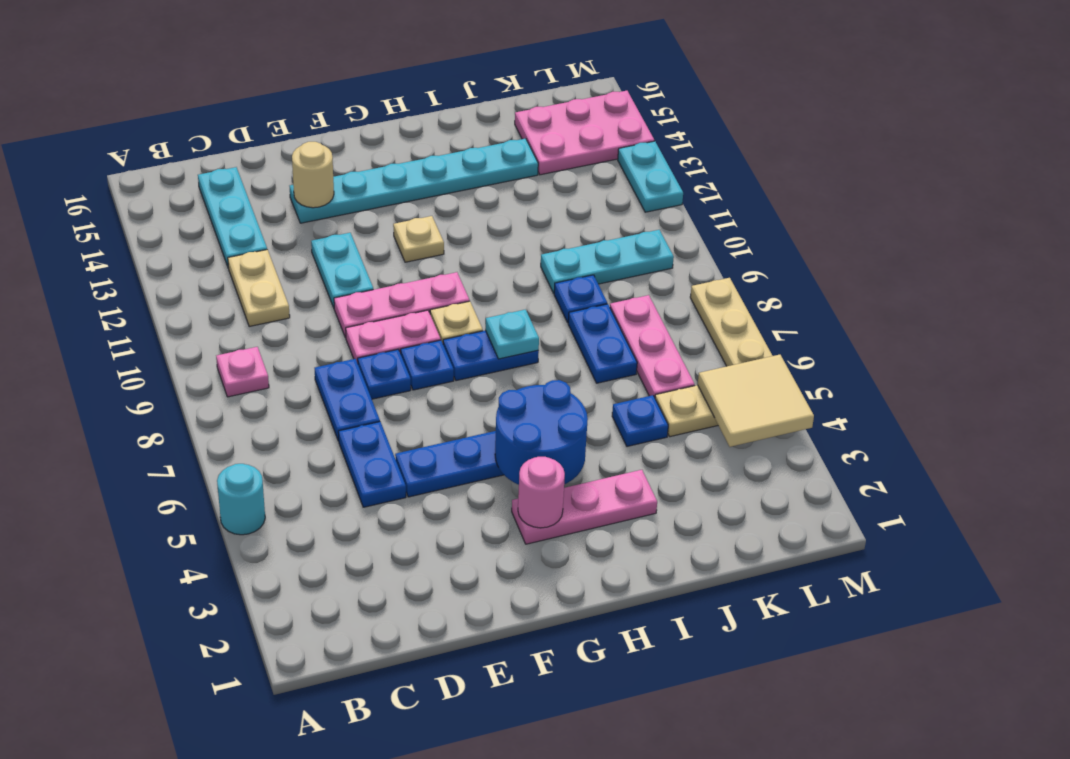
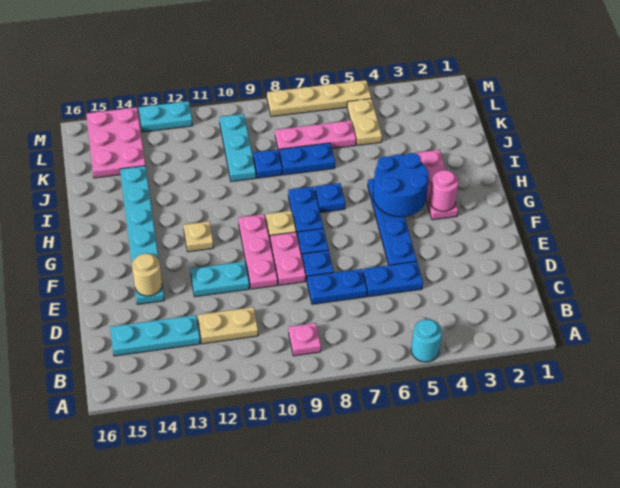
cyan plate H8 level 2 -> none
blue plate J5 level 1 -> blue plate H7 level 1
tan tile L4:M5 level 2 -> none

